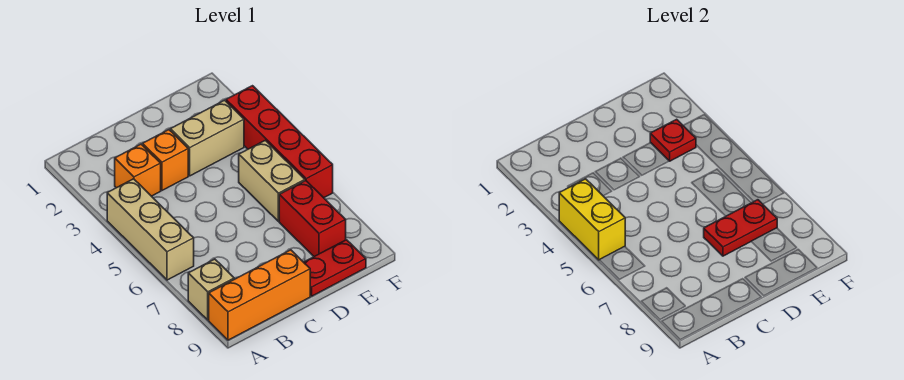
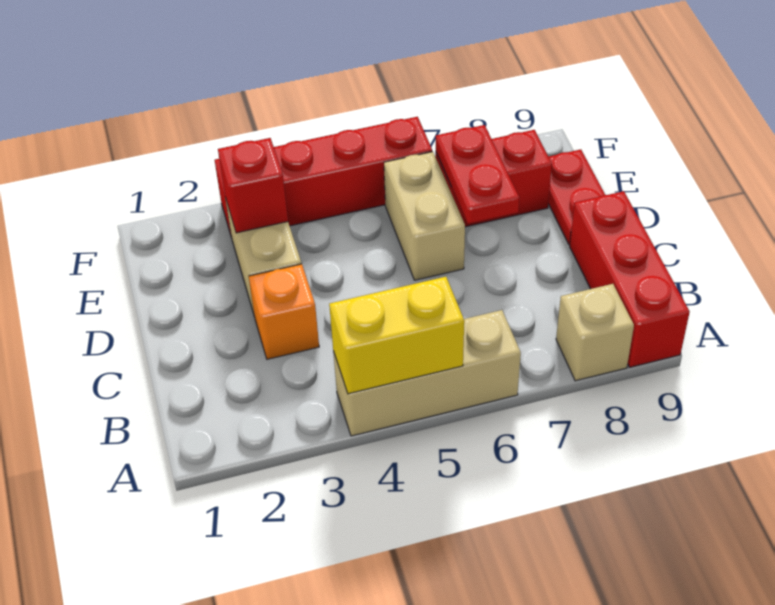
orange brick A9:C9 level 1 -> red brick A9:C9 level 1
orange brick B3 level 1 -> none
red plate E3 level 2 -> red brick E3 level 2
tan brick E5:E6 level 1 -> tan brick D6:E6 level 1

